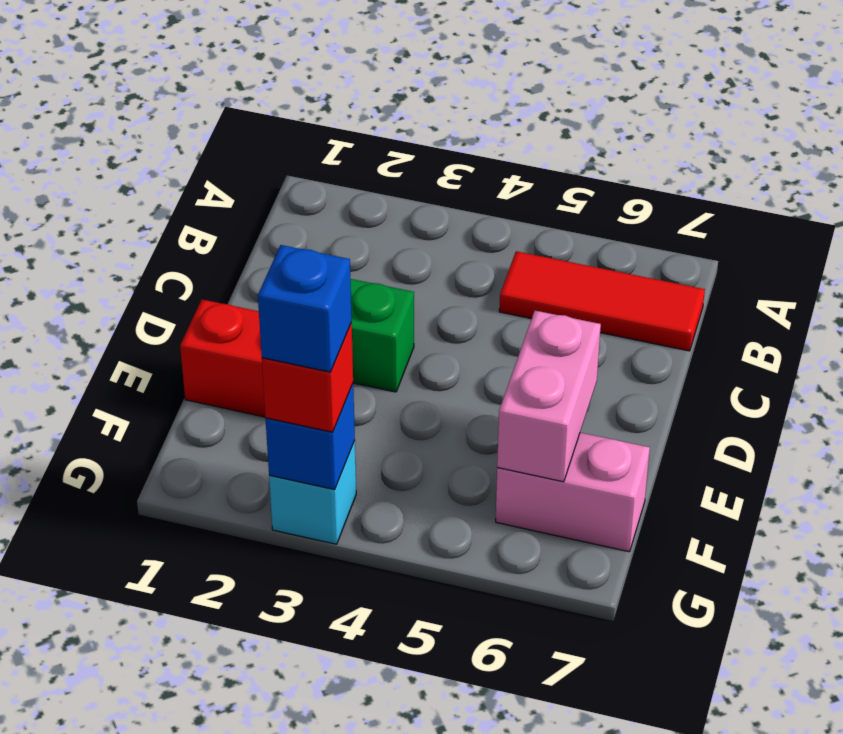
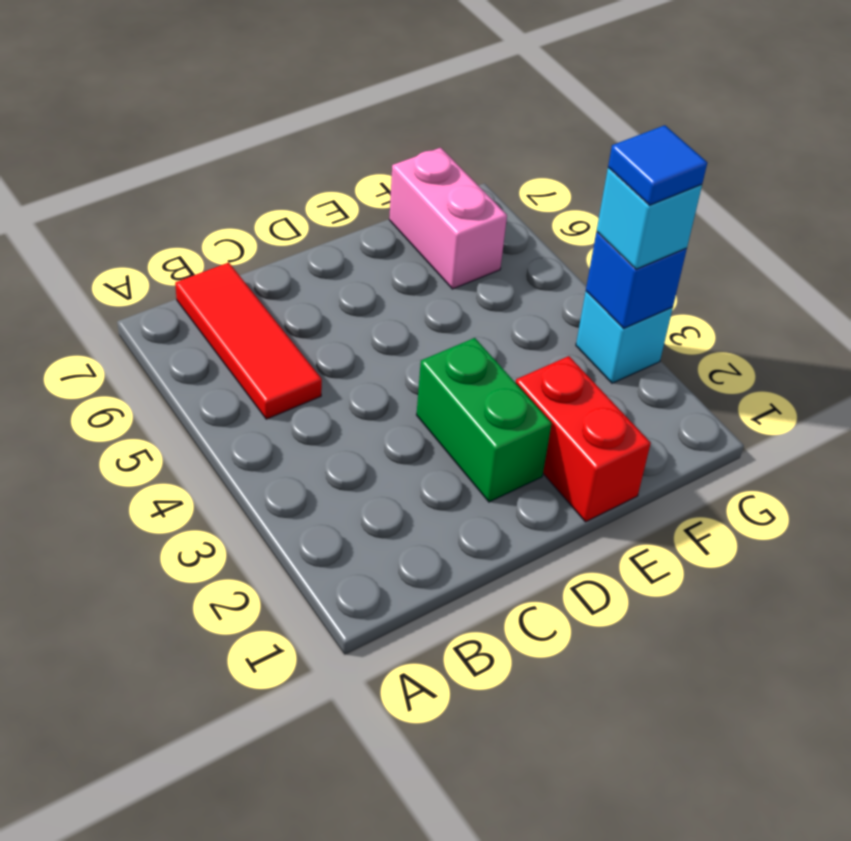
pink brick E6:F6 level 2 -> none
red brick G3 level 3 -> cyan brick G3 level 3
blue brick G3 level 4 -> blue tile G3 level 4

